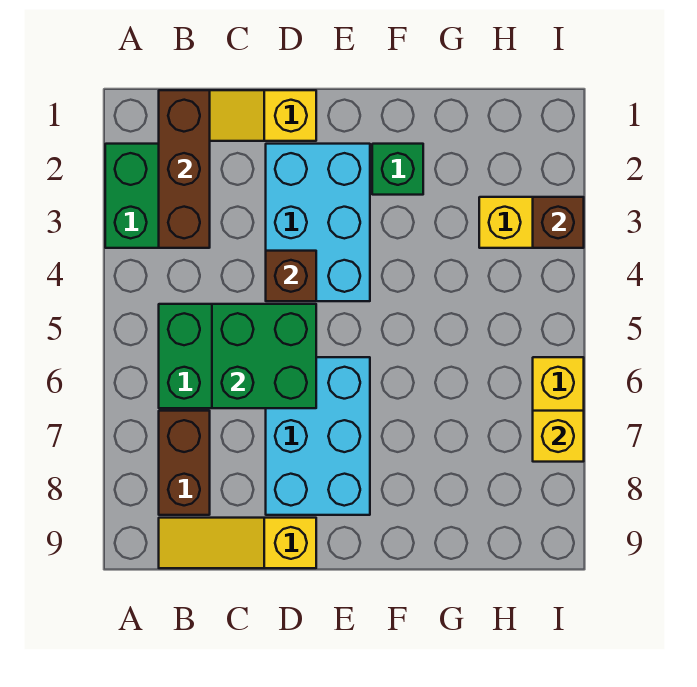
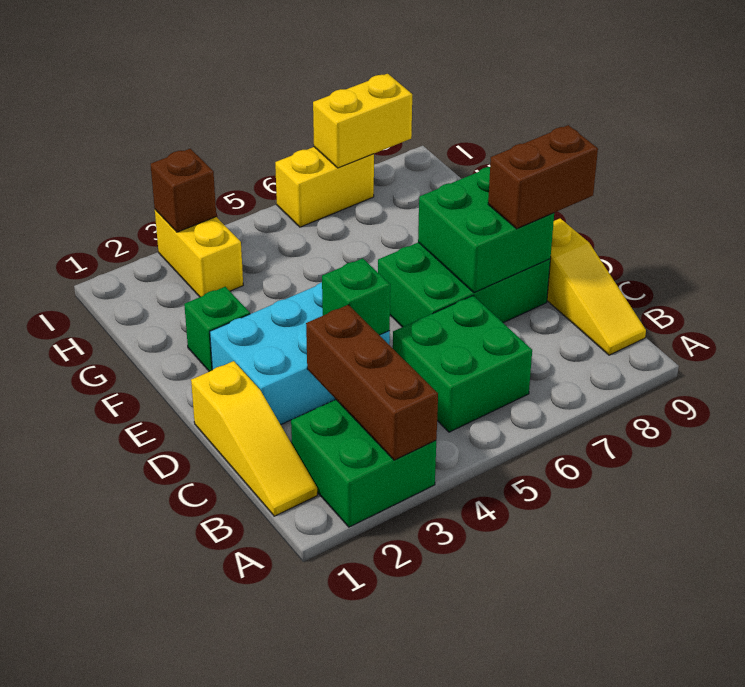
brown brick B1:B3 level 2 -> brown brick A3:C3 level 2
brown brick B7:B8 level 1 -> brown brick D8:D9 level 3
green brick C5:D6 level 2 -> green brick D7:E8 level 2
brown brick D4 level 2 -> green brick D4 level 2
cyan brick D6:E8 level 1 -> green brick D6:E8 level 1
yellow brick I7 level 2 -> yellow brick I7:I8 level 2

